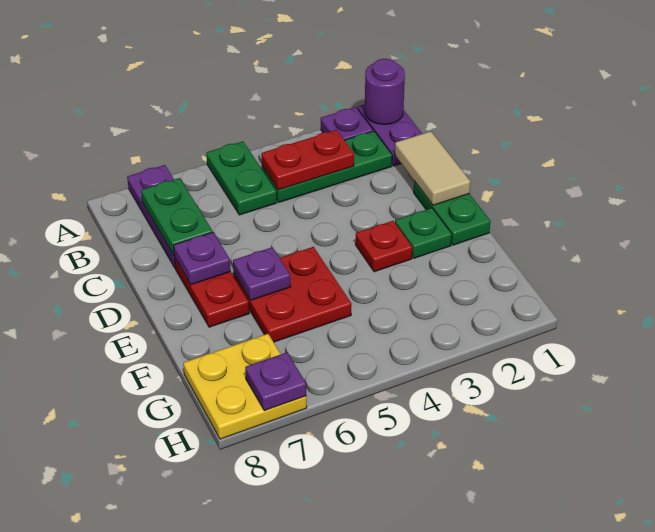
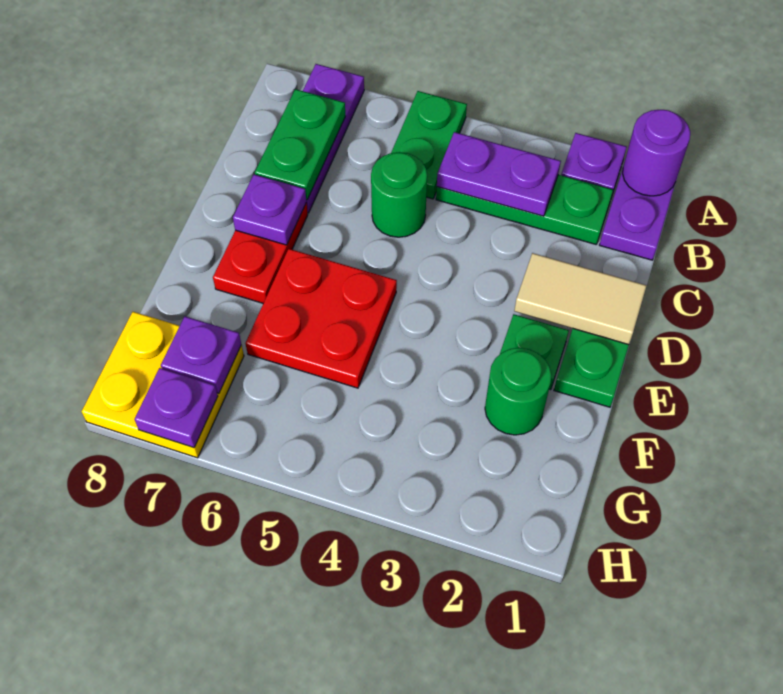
red plate B3:B4 level 2 -> purple plate B3:B4 level 2
tan tile C1:D1 level 2 -> tan tile D1:D2 level 2
none -> green round brick C5 level 1
red plate E3 level 1 -> none
purple plate E6 level 2 -> purple plate G7 level 2
none -> green round brick F2 level 1

